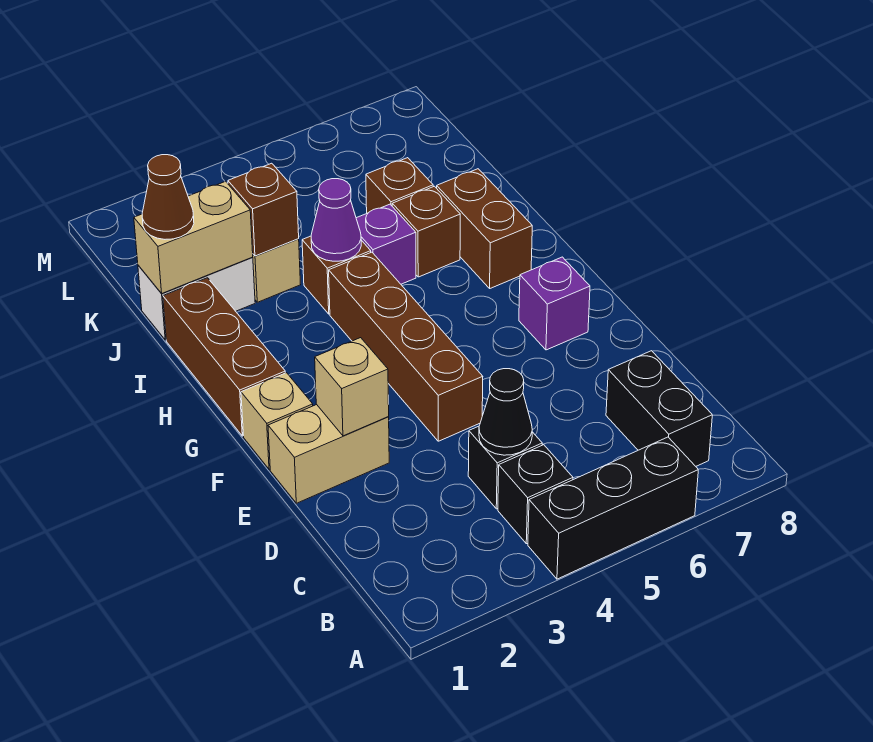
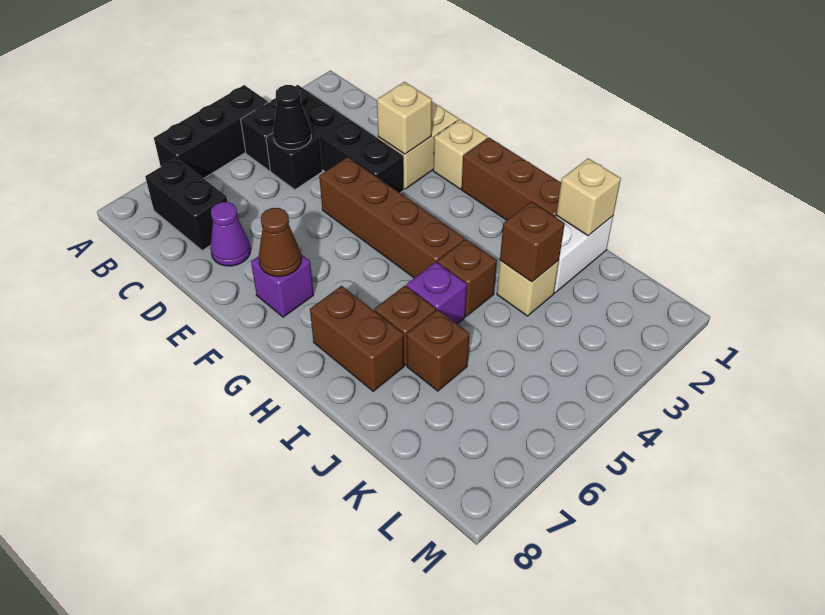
none -> black brick B3:E3 level 1
purple cone I4 level 2 -> purple cone D7 level 1
tan brick J1:J2 level 2 -> tan brick J1 level 2
brown cone J1 level 3 -> brown cone F7 level 2

